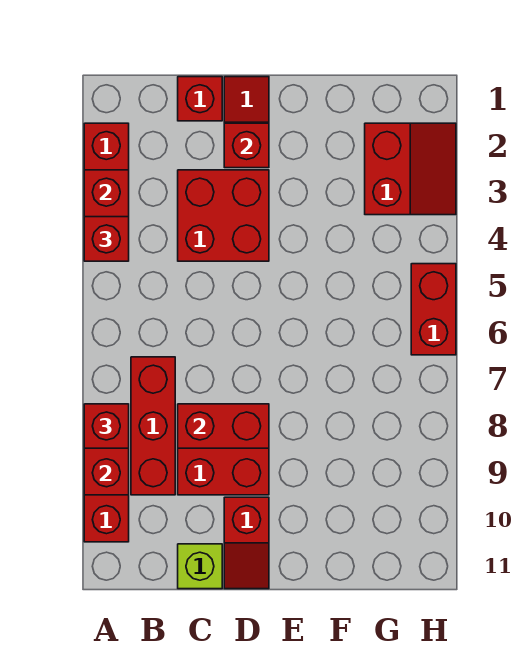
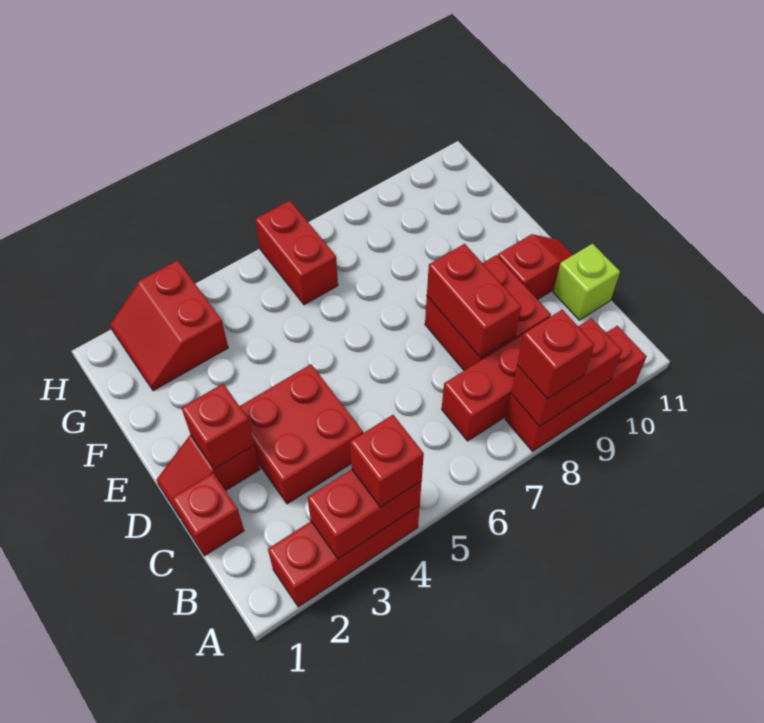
red slope G2:H3 level 1 top G -> red slope G2:H3 level 1 top 3
red brick H5:H6 level 1 -> red brick G6:H6 level 1

